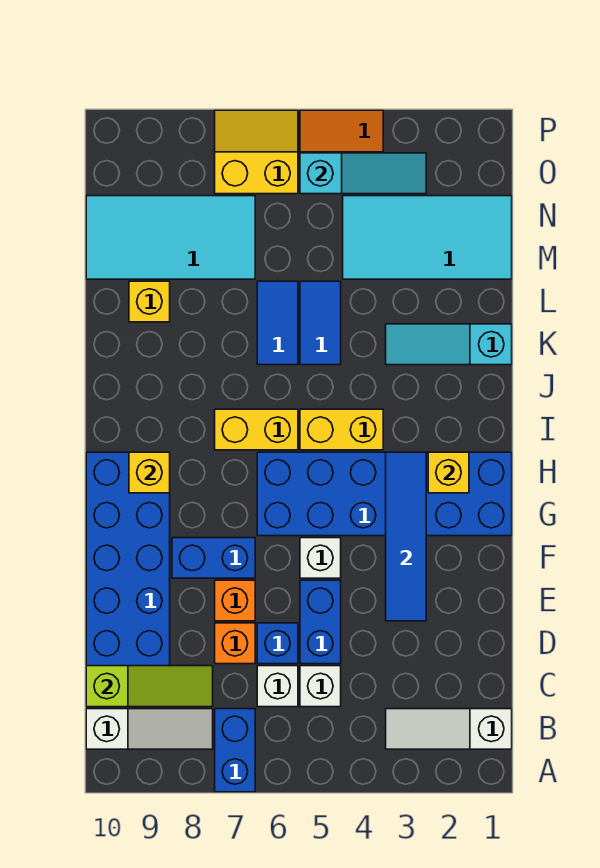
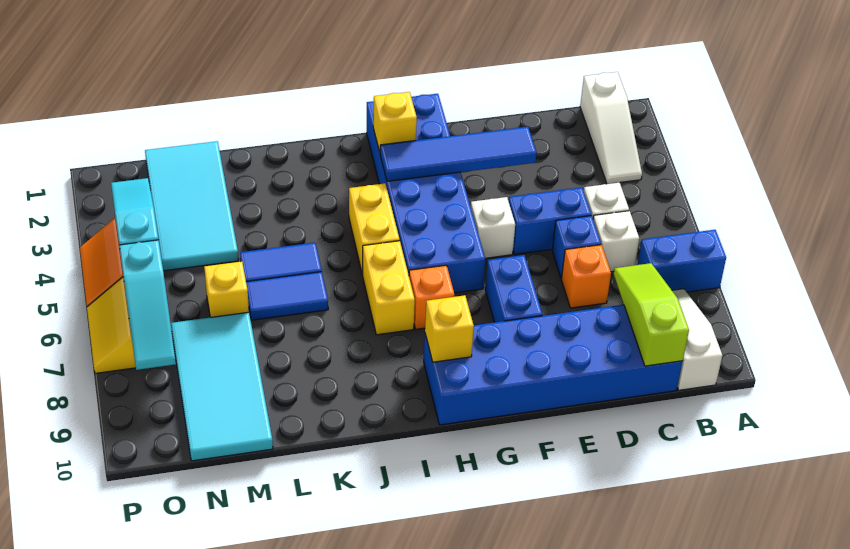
orange brick E7 level 1 -> orange brick H7 level 1
cyan slope K1:K3 level 1 top 1 -> cyan slope O6:O8 level 2 top 6
yellow brick L9 level 1 -> yellow brick M6 level 1

